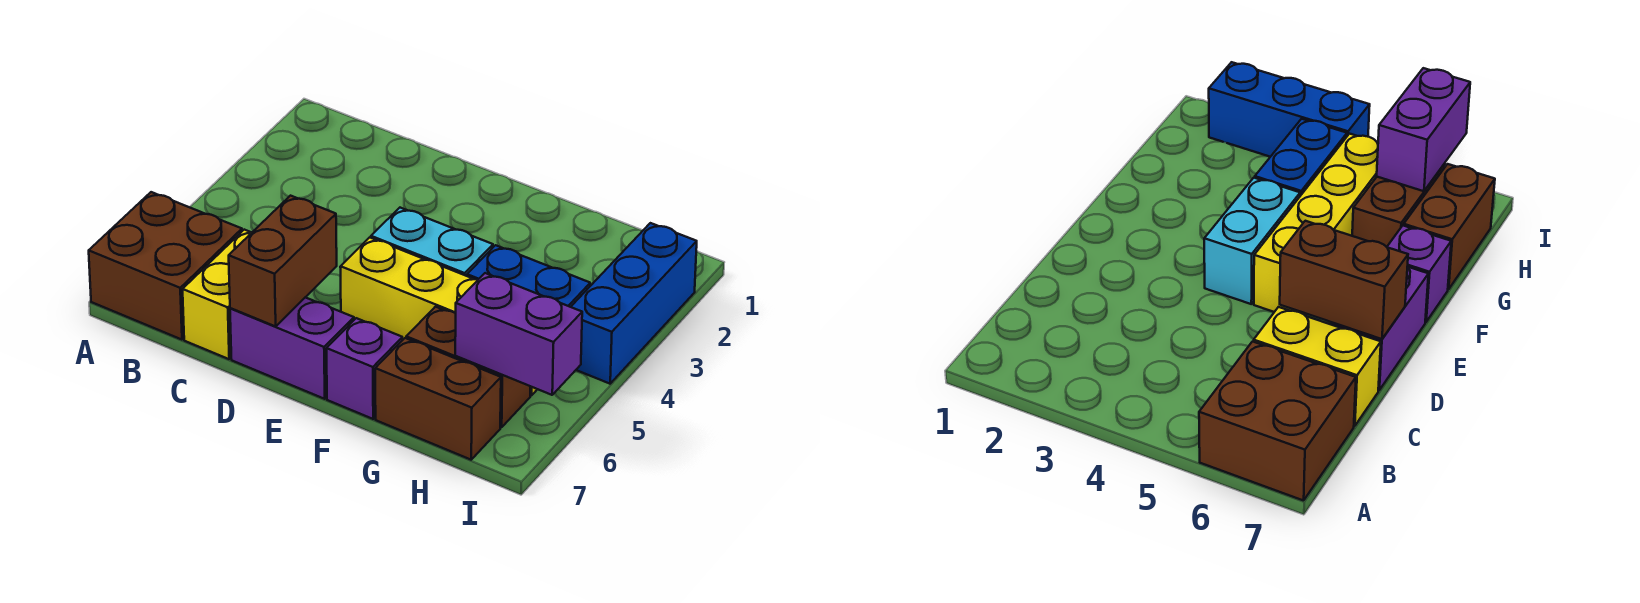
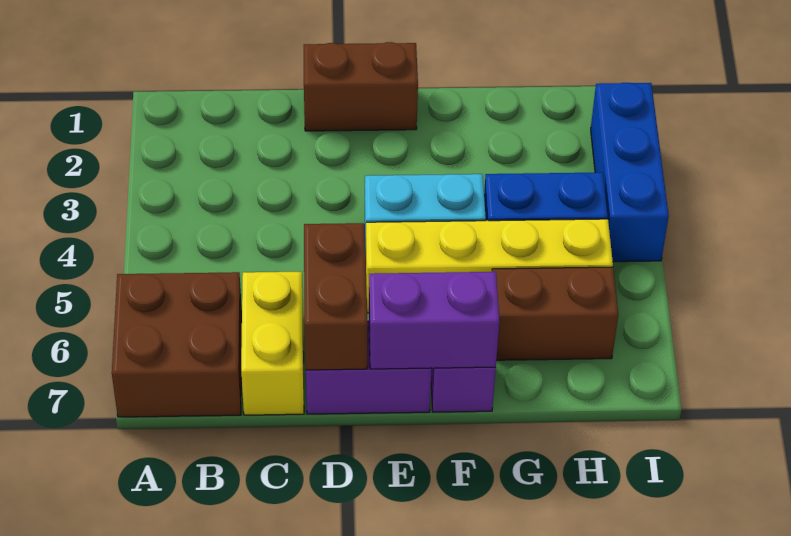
brown brick G7:H7 level 1 -> brown brick D1:E1 level 1
purple brick H6:I6 level 2 -> purple brick E7:F7 level 2

